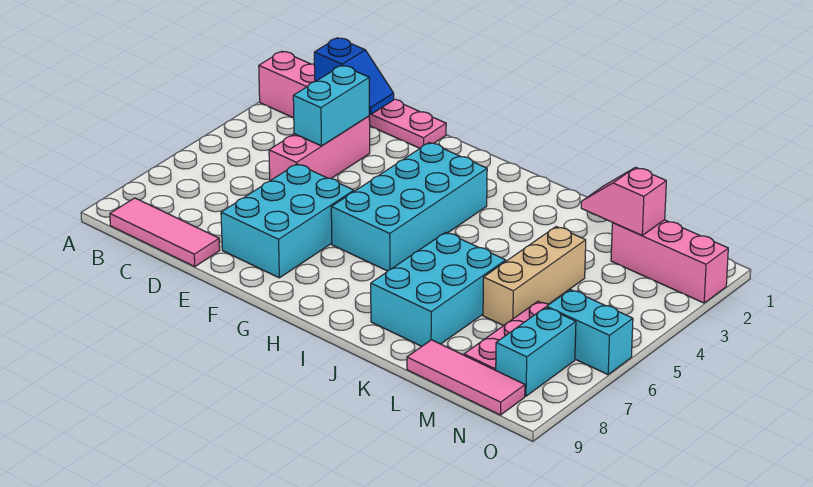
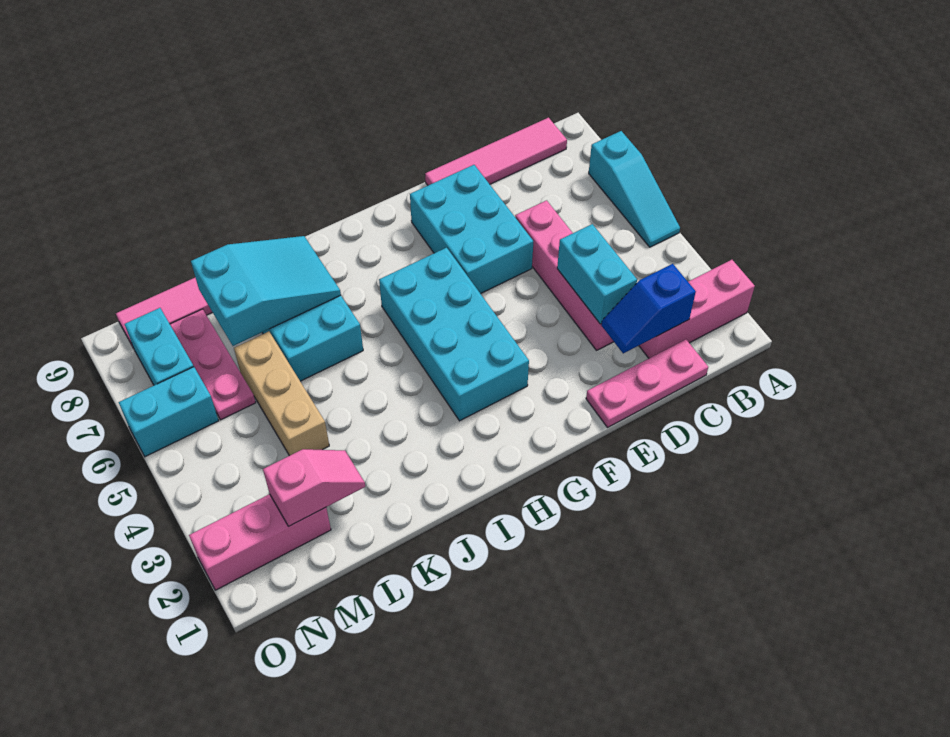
none -> cyan slope A5:A7 level 1 top 7
pink tile B9:D9 level 1 -> pink tile B9:E9 level 1
pink brick D3:D5 level 1 -> pink brick D3:D6 level 1
none -> cyan slope J7:L8 level 2 top L

